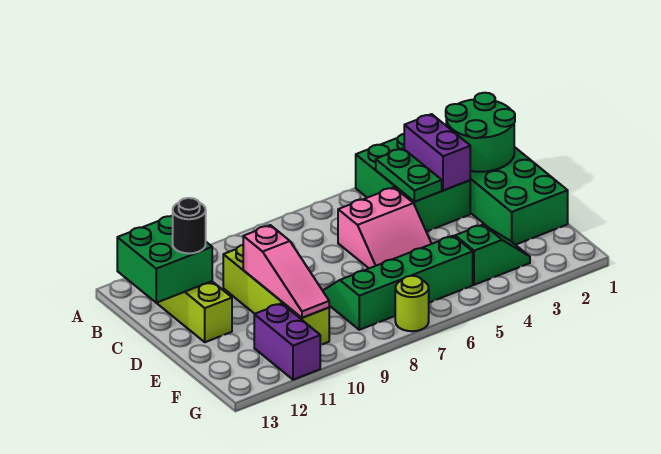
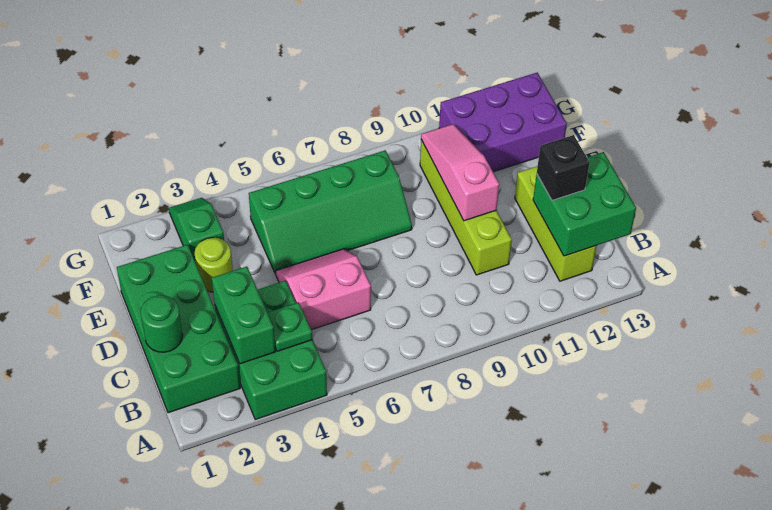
green round brick B1:C2 level 2 -> green round brick C1 level 2
purple brick B3:C3 level 2 -> green brick B3:C3 level 2
green plate B4:C4 level 2 -> green plate B4 level 2
black round brick C12 level 3 -> black brick C12 level 3
green slope F3:F4 level 1 top 4 -> green slope F3:G3 level 1 top F
purple brick F11:G11 level 1 -> purple brick F11:G13 level 1
lime round brick G7 level 1 -> lime round brick E3 level 1

